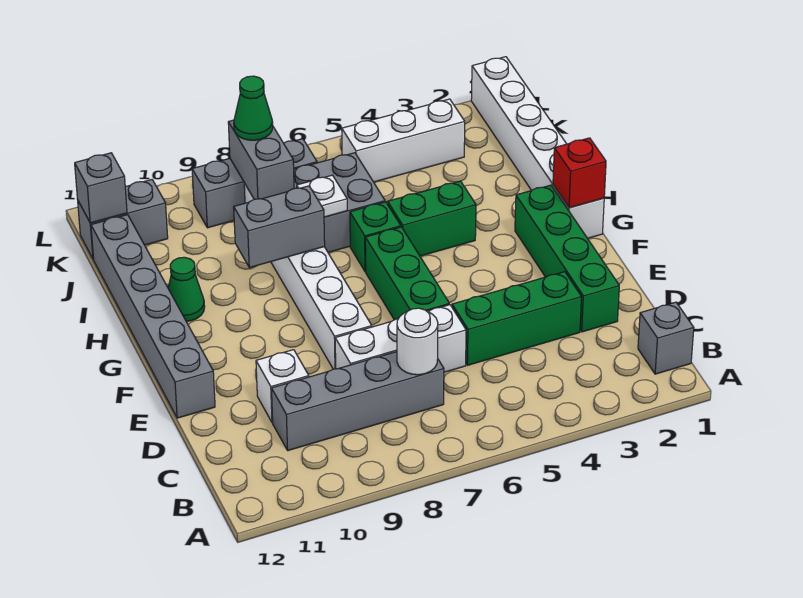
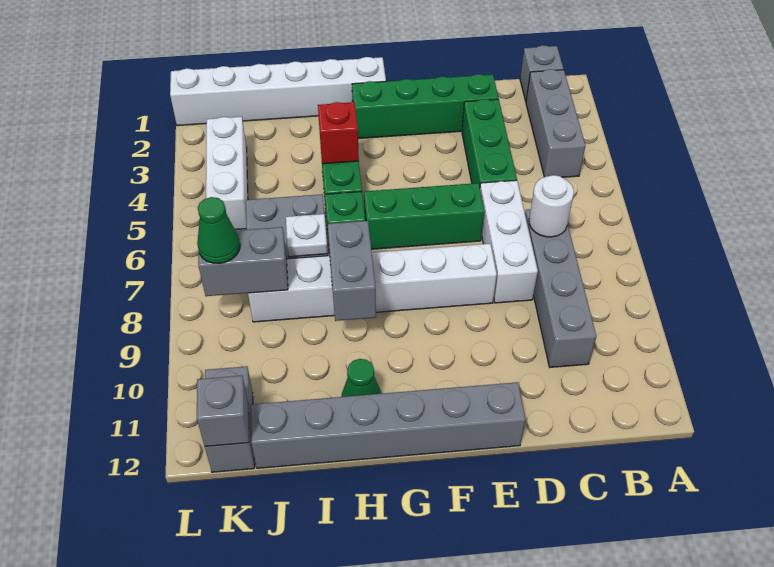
white brick D10 level 1 -> none
red brick G1 level 2 -> red brick H4 level 2
grey brick K7:K9 level 1 -> grey brick B2:B4 level 1

